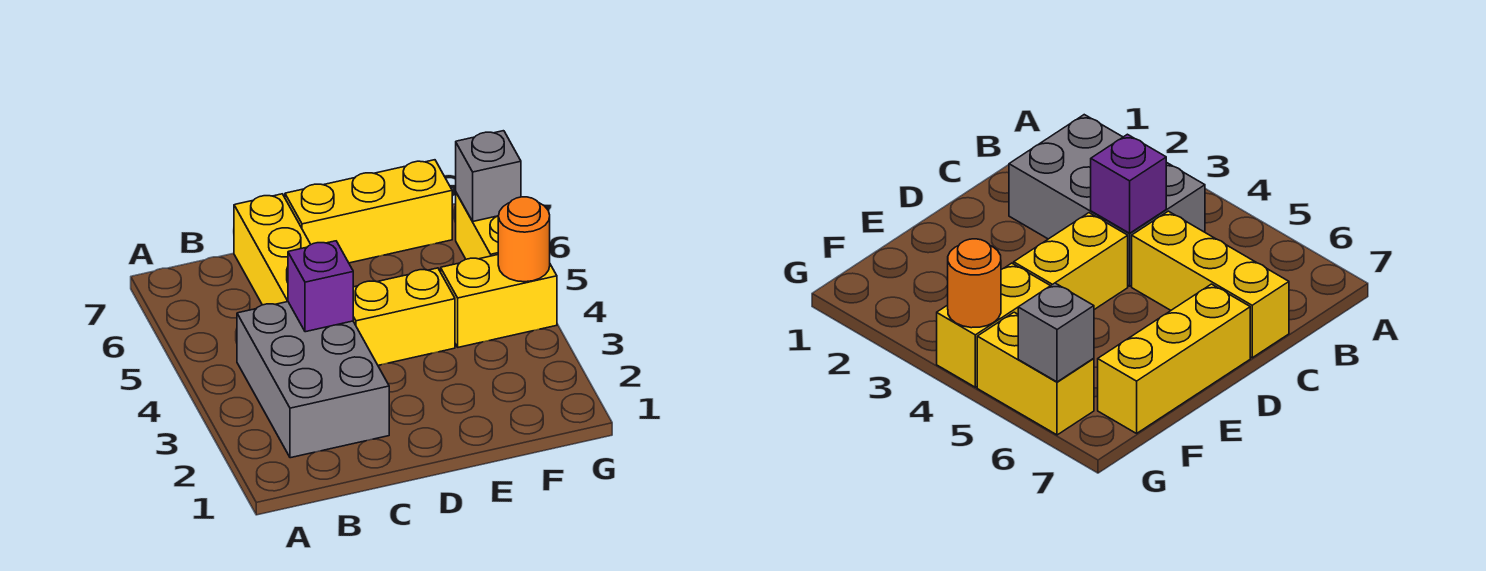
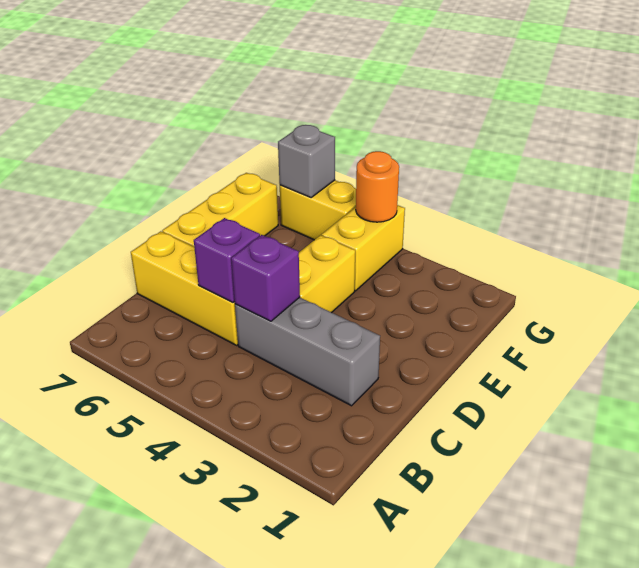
grey brick B2:C4 level 1 -> grey brick C2:C4 level 1
none -> purple brick C5 level 2

